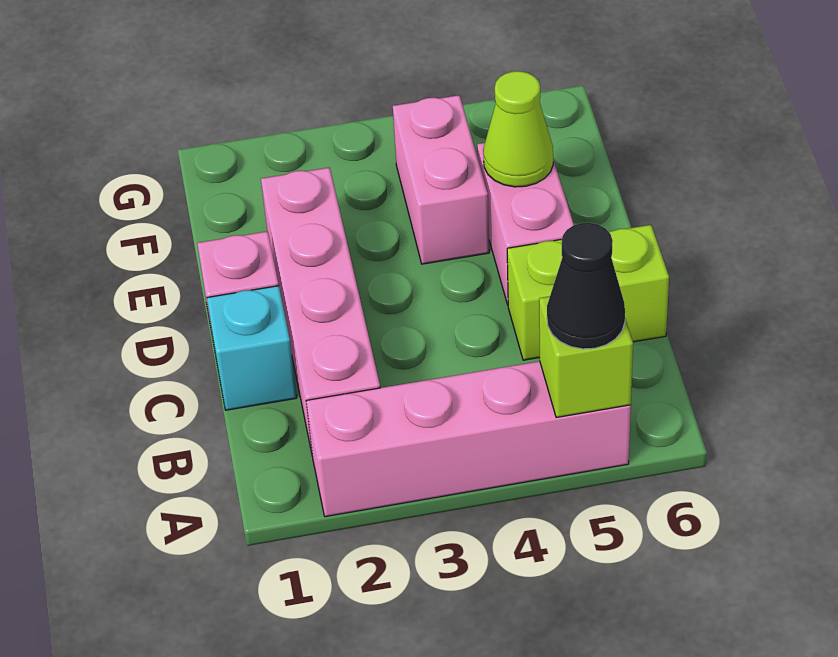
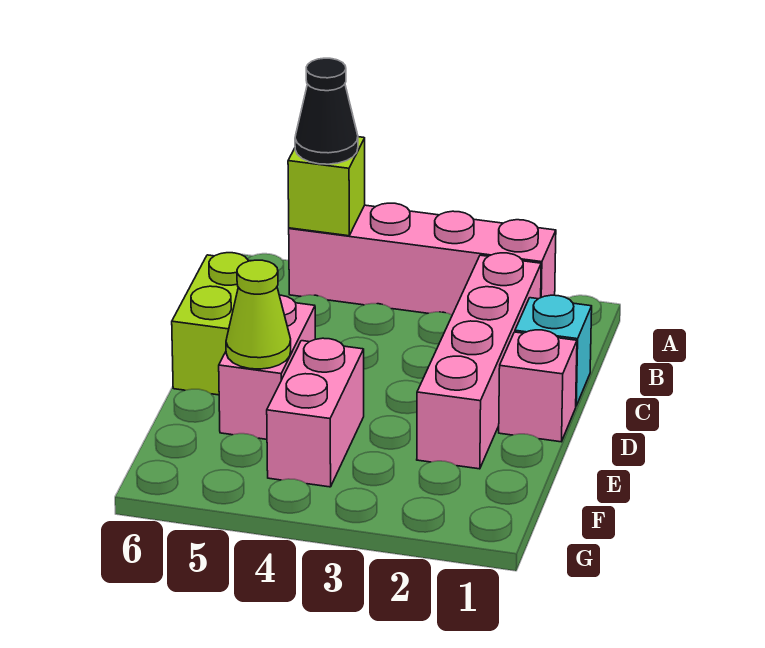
lime brick C5:C6 level 1 -> lime brick C6:D6 level 1

